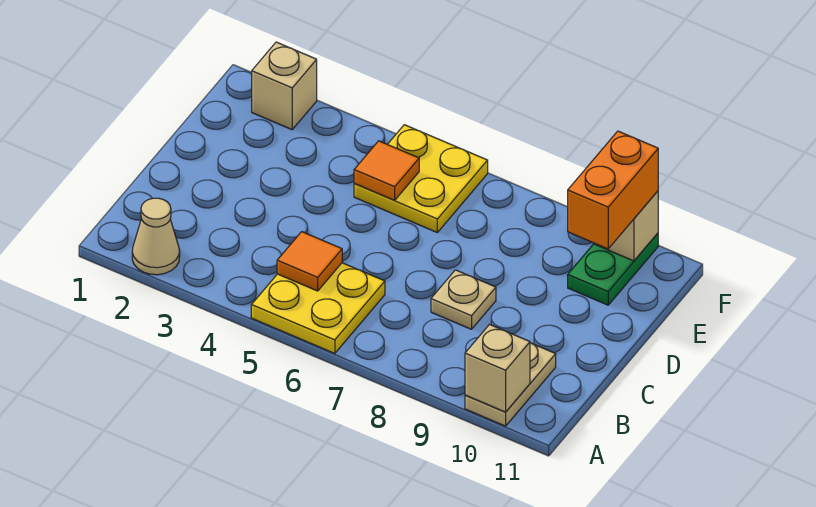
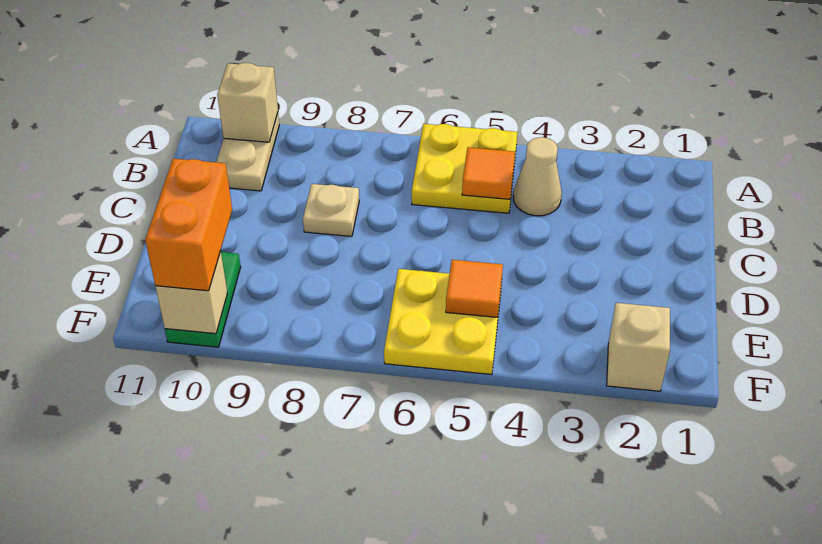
tan cone A2 level 1 -> tan cone B4 level 1

